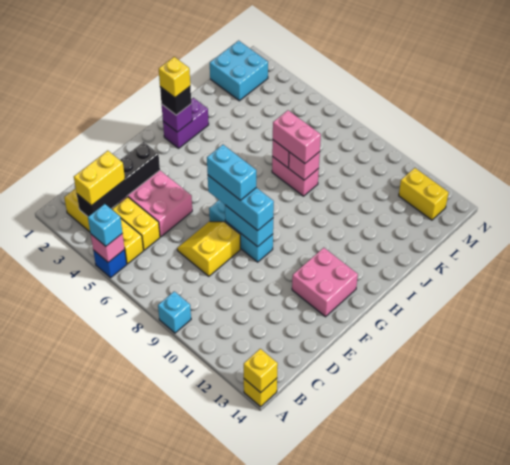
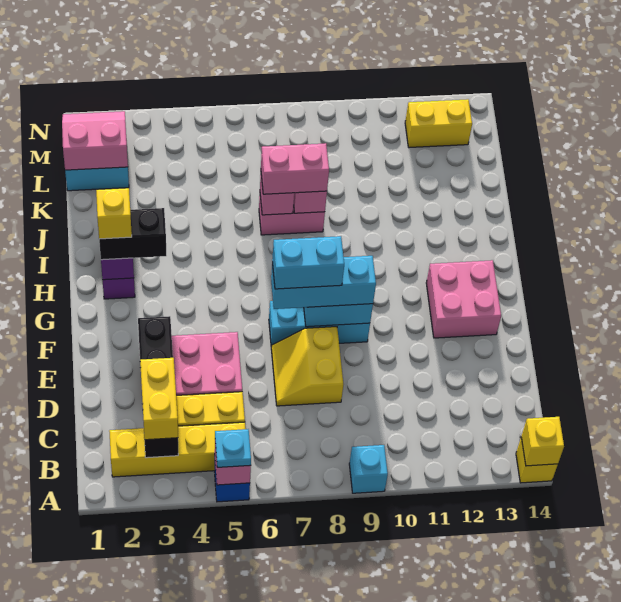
cyan brick A5 level 3 -> cyan plate A5 level 3
black brick H2 level 3 -> black brick H2:H3 level 3
none -> pink slope L1:M2 level 2 top L

